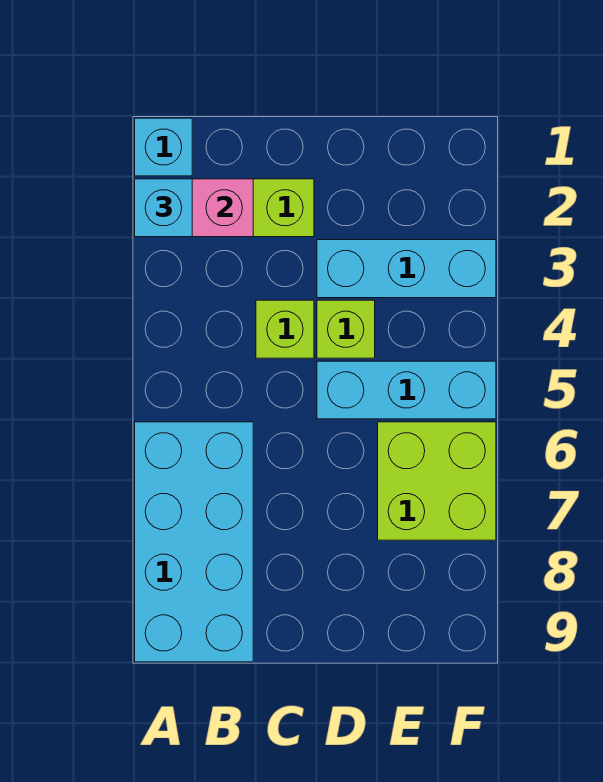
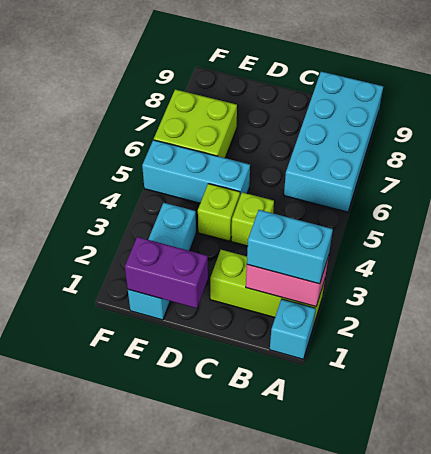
cyan brick A2 level 3 -> cyan brick A2:B2 level 3
none -> purple brick D1:E1 level 2
cyan brick D3:F3 level 1 -> cyan brick E1:E3 level 1

